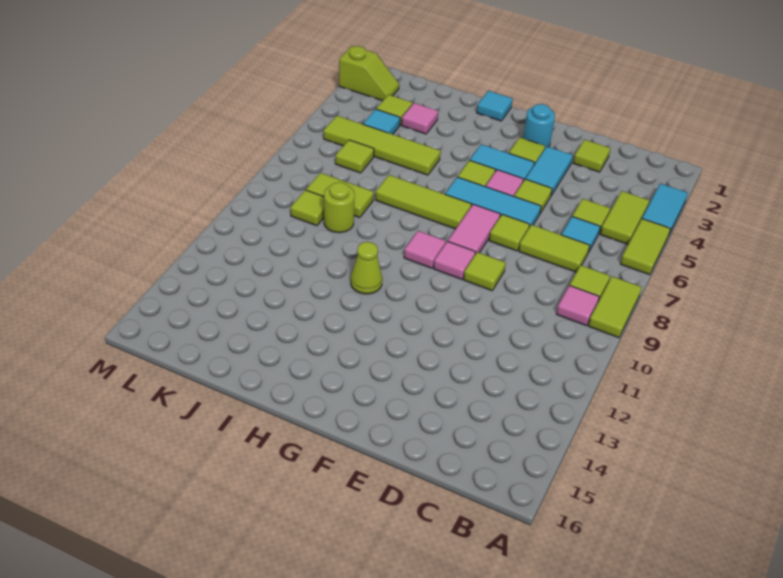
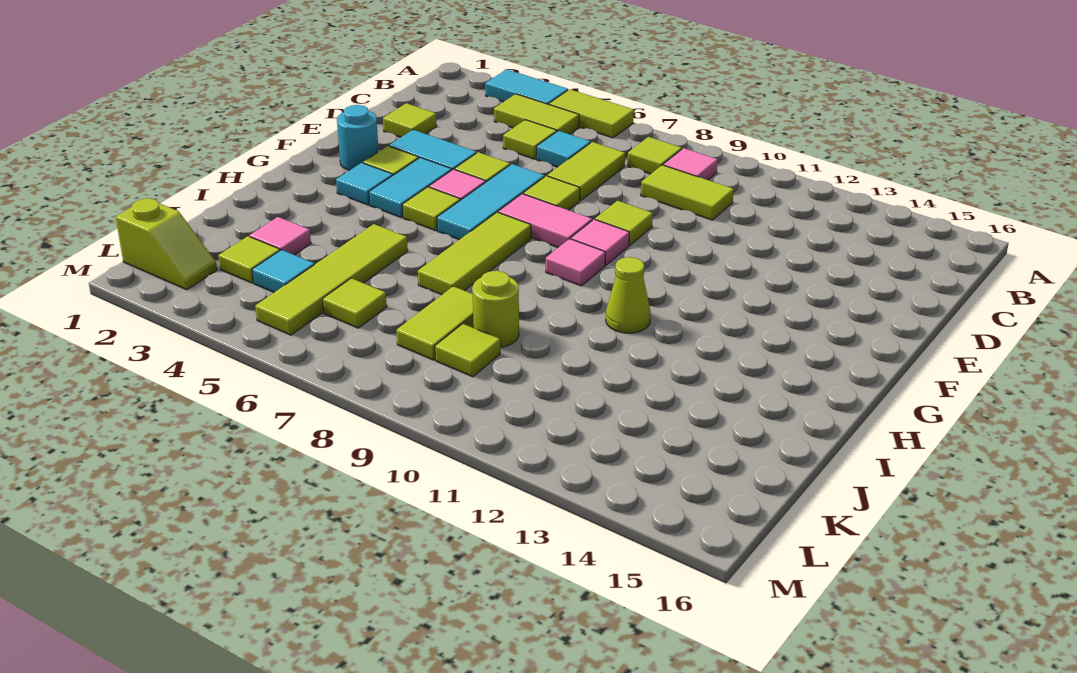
lime tile A8:A9 level 1 -> lime tile C9:C10 level 1
cyan tile H1 level 1 -> cyan tile G3 level 1
lime slope L2:M2 level 1 top M -> lime slope L1:L2 level 1 top 1

